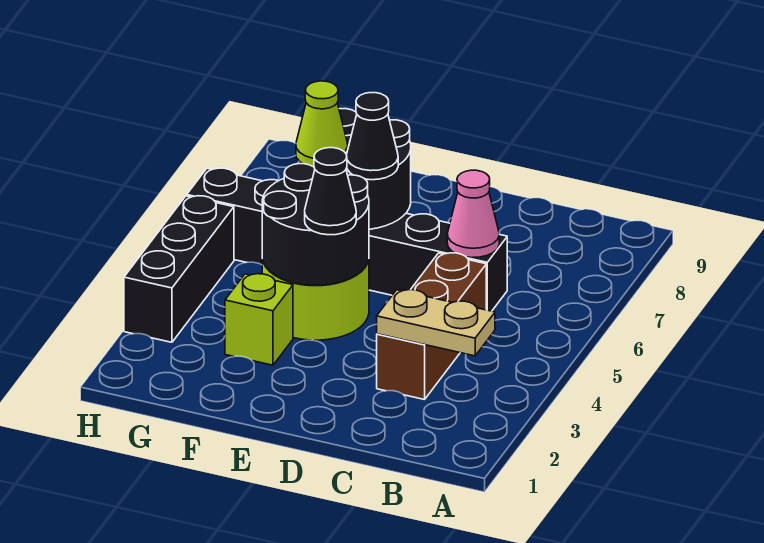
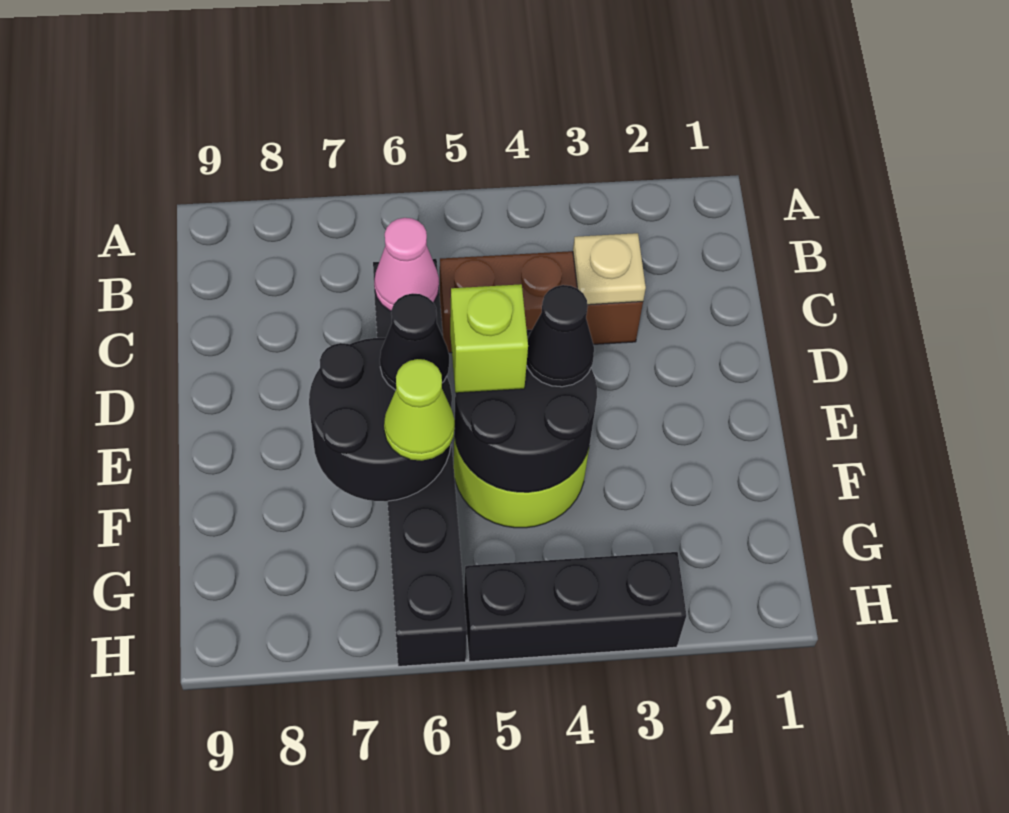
tan plate B3:C3 level 2 -> tan plate C3 level 2
lime brick F3 level 1 -> lime brick E5 level 3

